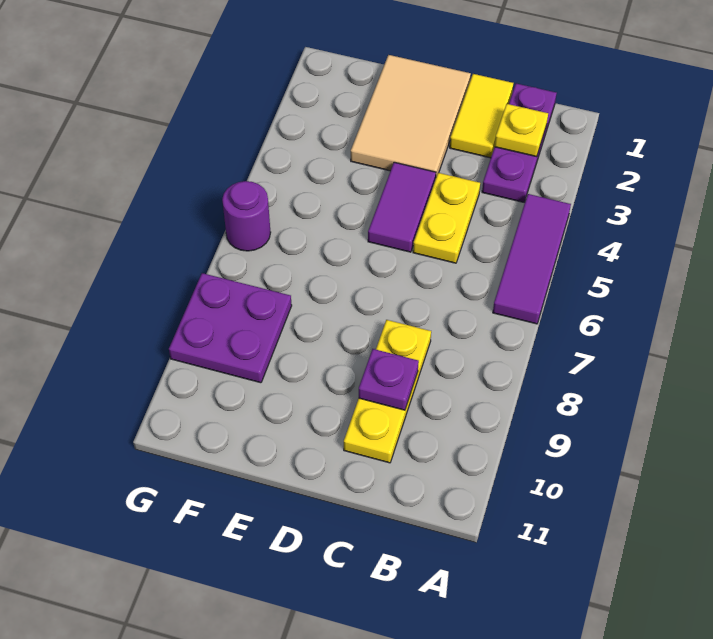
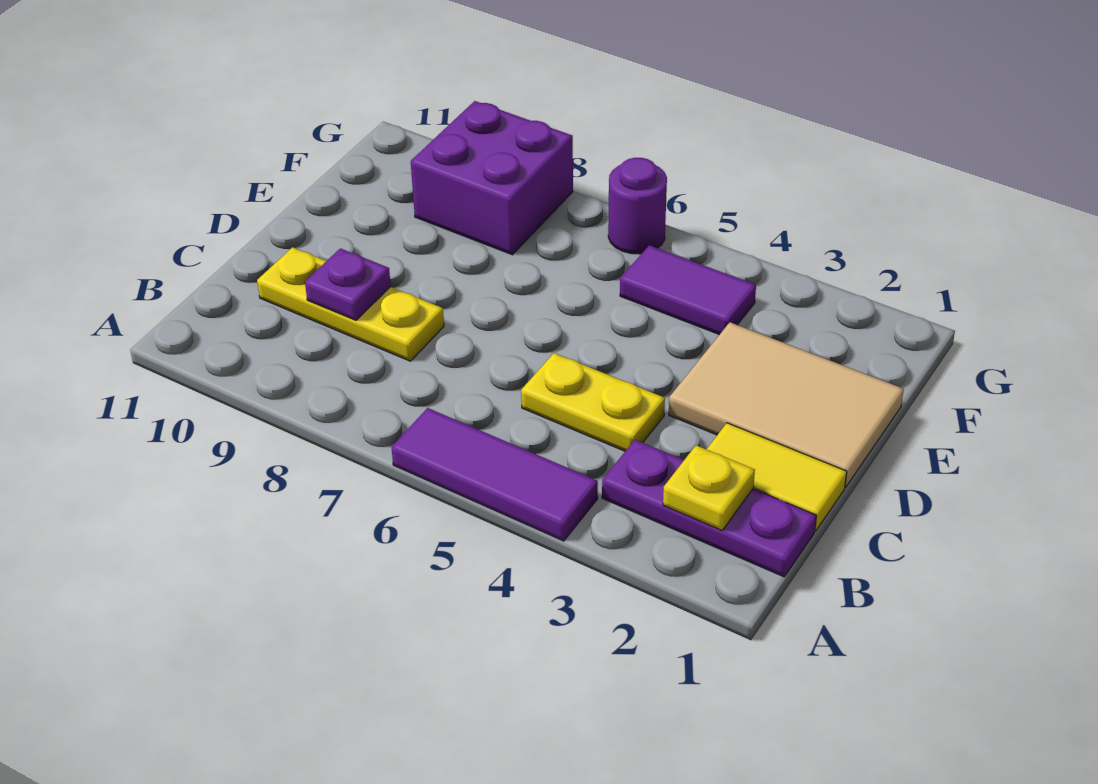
purple tile D4:D5 level 1 -> purple tile F4:F5 level 1
purple plate F8:G9 level 1 -> purple brick F8:G9 level 1

